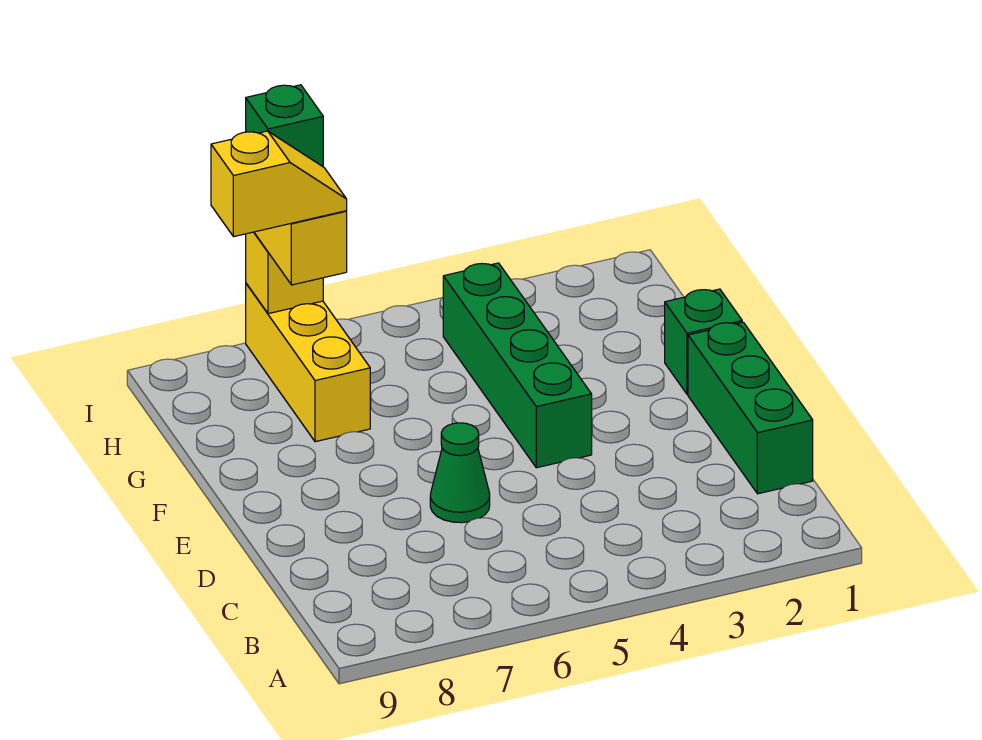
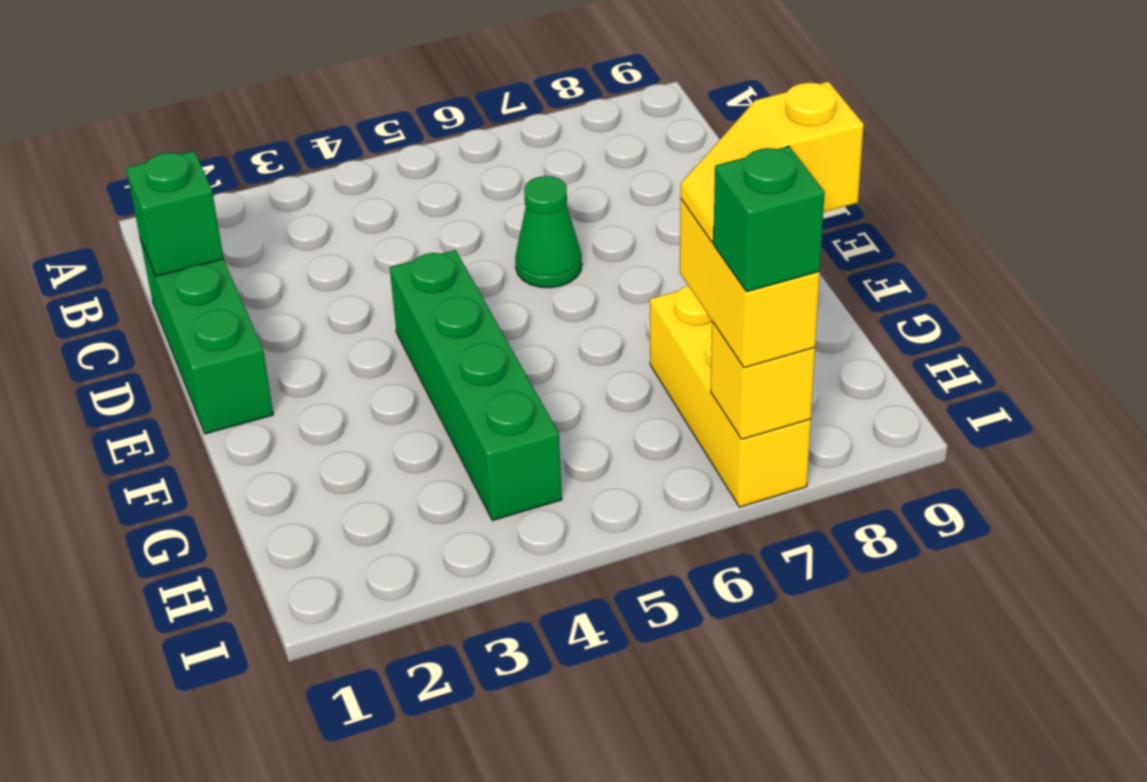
green brick F1 level 1 -> green brick C1 level 2

